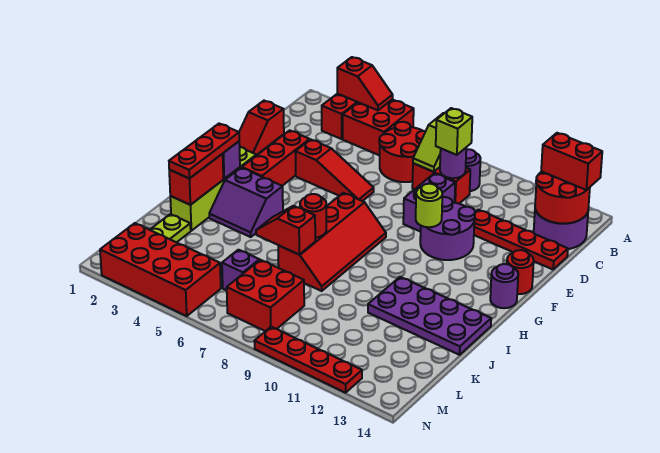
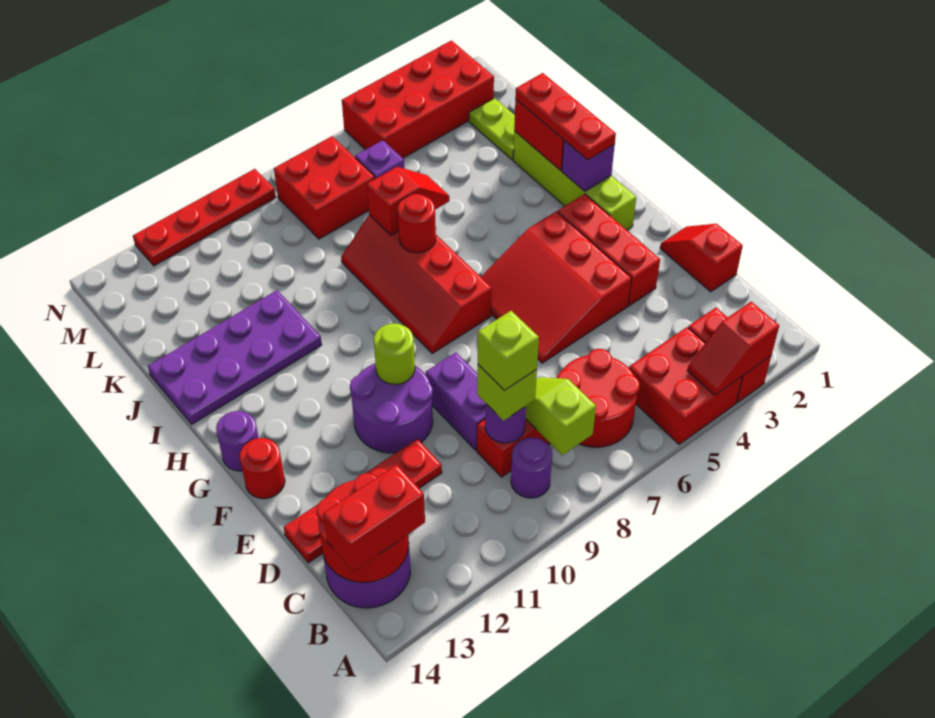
none -> lime brick C9 level 4
red slope E4:E6 level 1 top 4 -> red slope E4:G6 level 1 top 4
purple slope H3:I4 level 1 top H -> none

